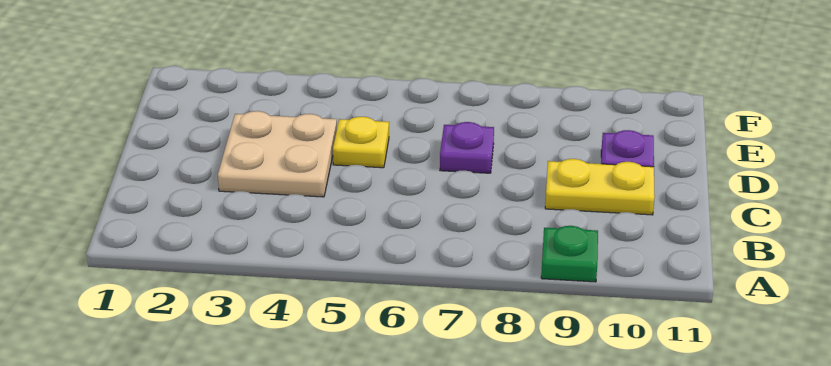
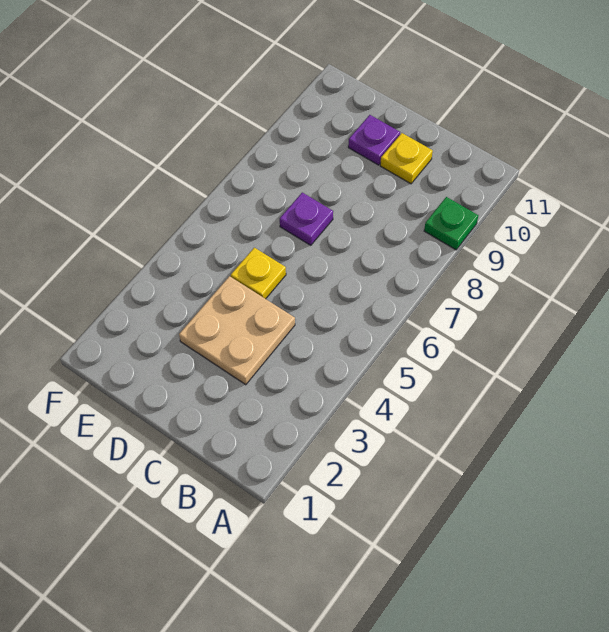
yellow plate C9:C10 level 1 -> yellow plate C10 level 1

